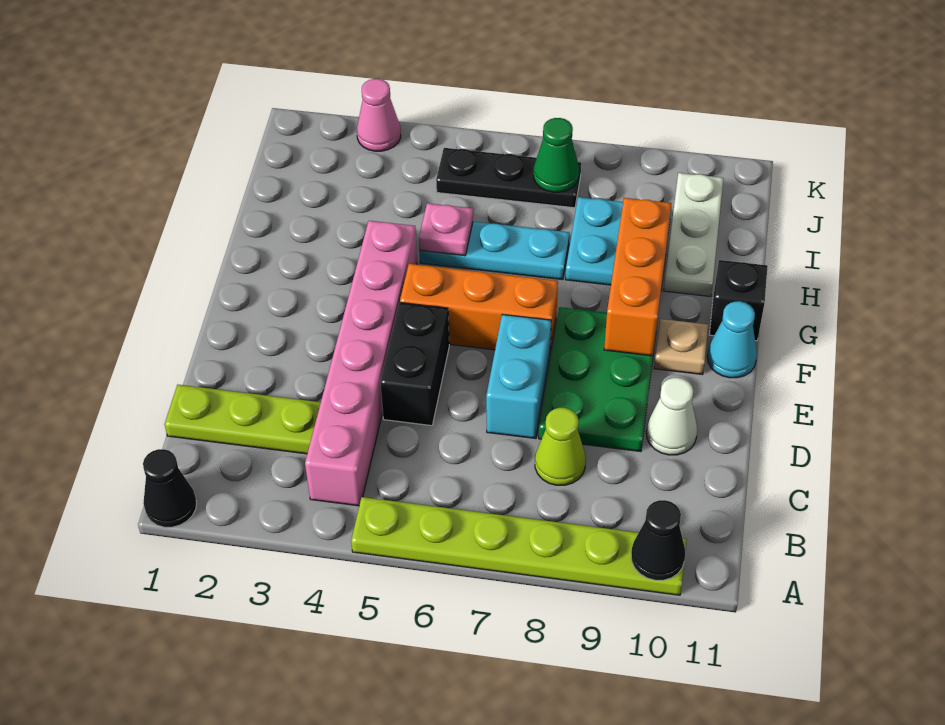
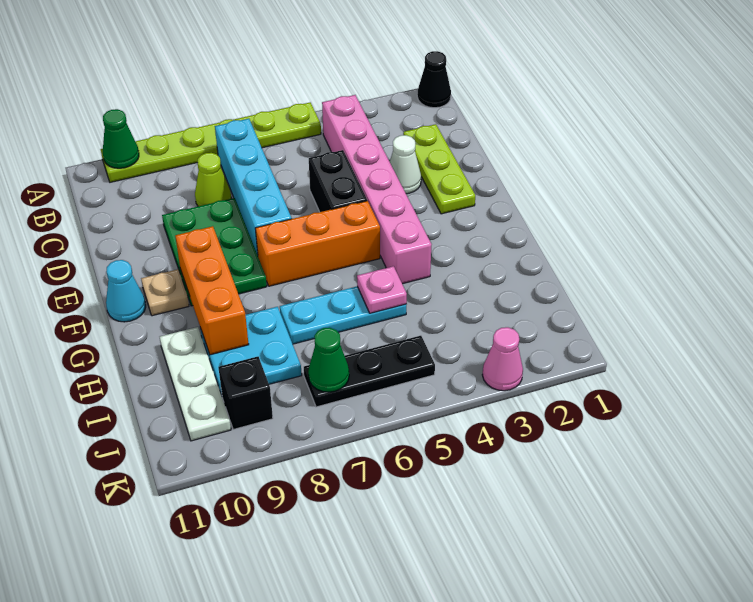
black cone A10 level 2 -> green cone A10 level 2
lime plate C1:C3 level 1 -> lime plate C2:E2 level 1
cyan brick D7:E7 level 1 -> cyan brick B7:E7 level 1
white cone D10 level 1 -> white cone D3 level 1
black brick G11 level 1 -> black brick J9 level 1

